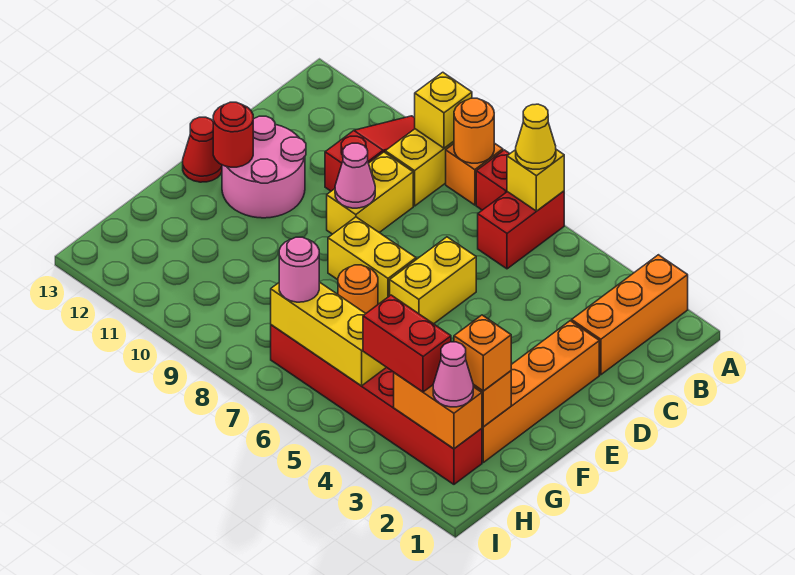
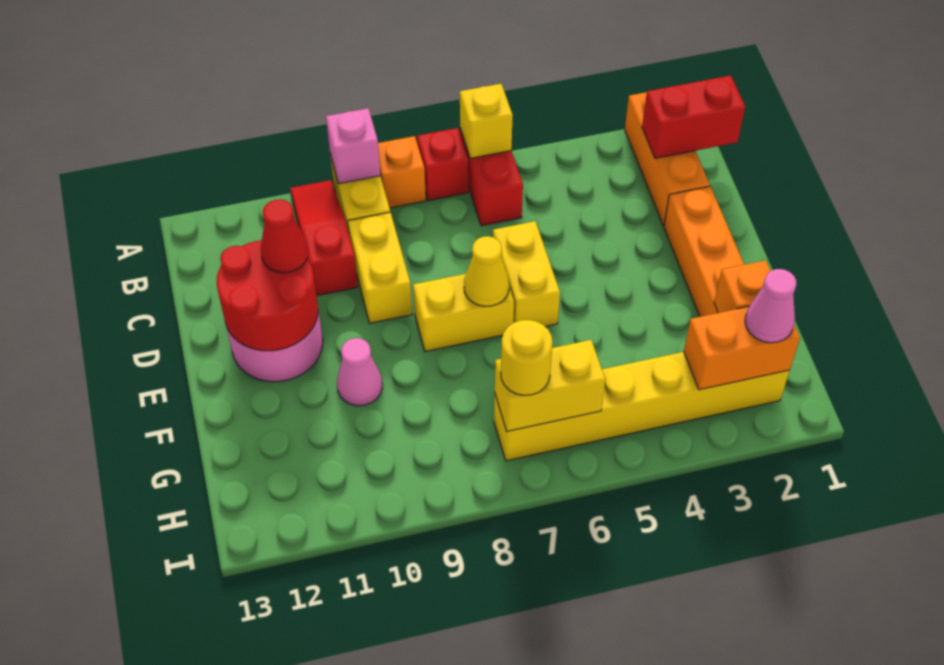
yellow cone A6 level 3 -> yellow cone E7 level 2
orange round brick A8 level 2 -> none
yellow brick A9 level 2 -> pink brick A9 level 2
pink cone D9 level 2 -> pink cone F10 level 1
red round brick E12 level 2 -> red round brick D11:E12 level 2
red cone E13 level 1 -> red cone D11 level 3
orange round brick F7 level 1 -> none
orange brick G2 level 3 -> none
red brick H2:H7 level 1 -> yellow brick H2:H7 level 1
red brick H3:H4 level 3 -> red brick B1:B2 level 2
yellow brick H5:H7 level 2 -> yellow brick H6:H7 level 2
pink round brick H7 level 3 -> yellow round brick H7 level 3

